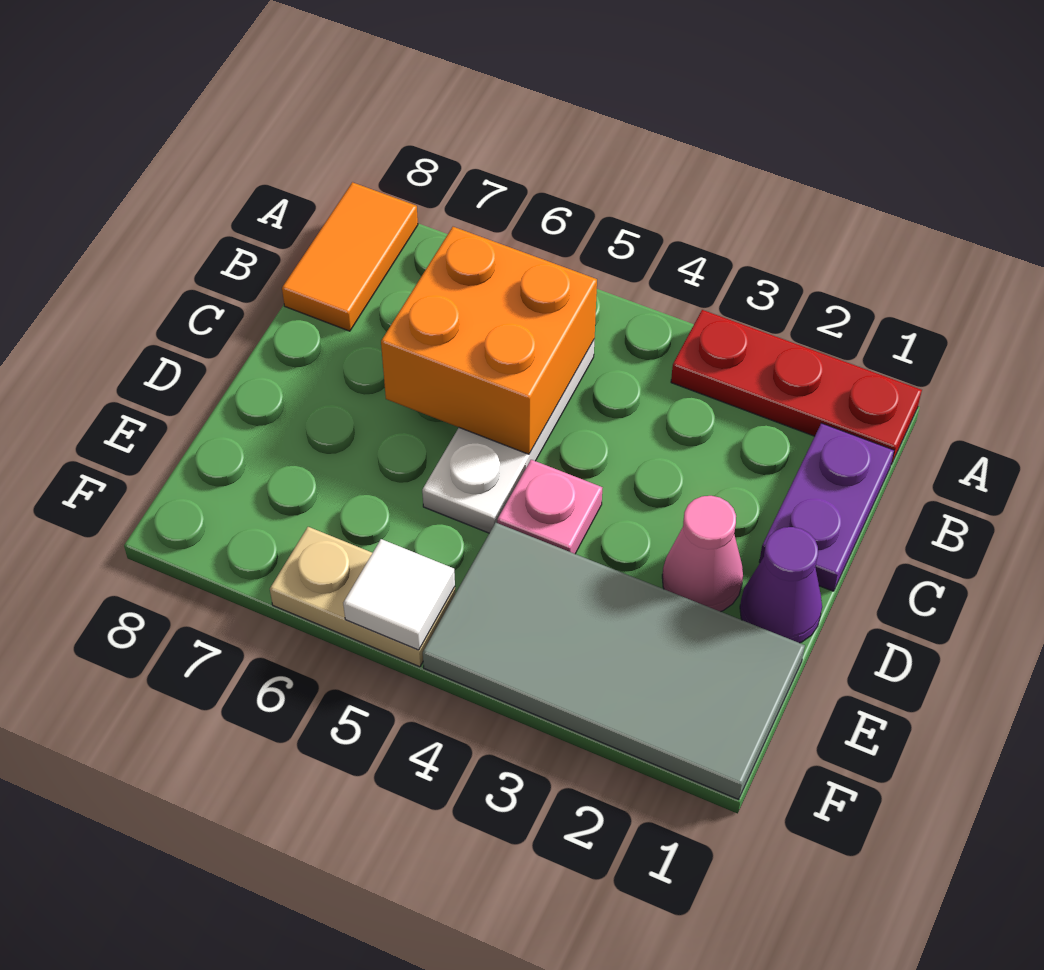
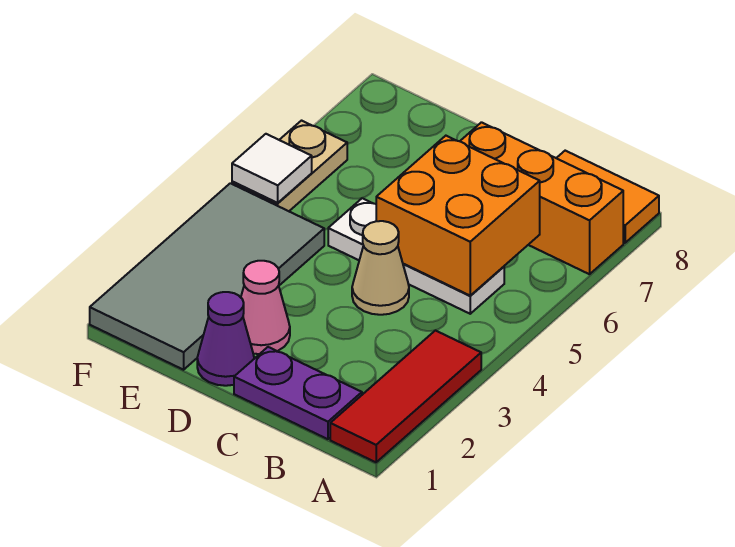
red plate A1:A3 level 1 -> red tile A1:A3 level 1
none -> orange brick A7:C7 level 1
none -> tan cone C4 level 1
pink plate D4 level 1 -> none

